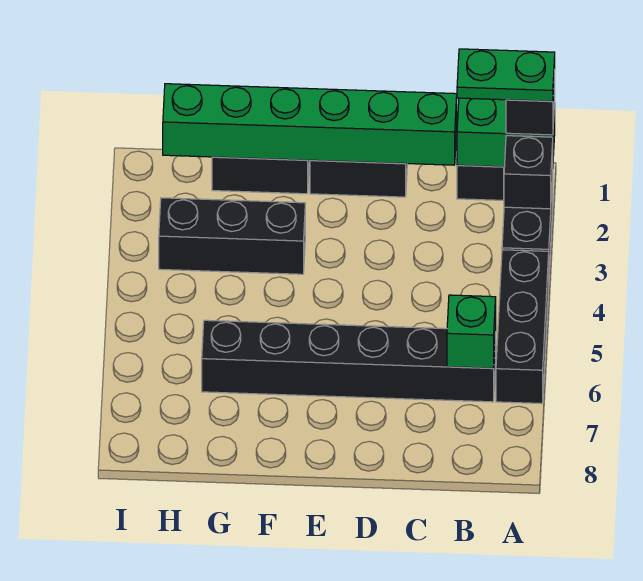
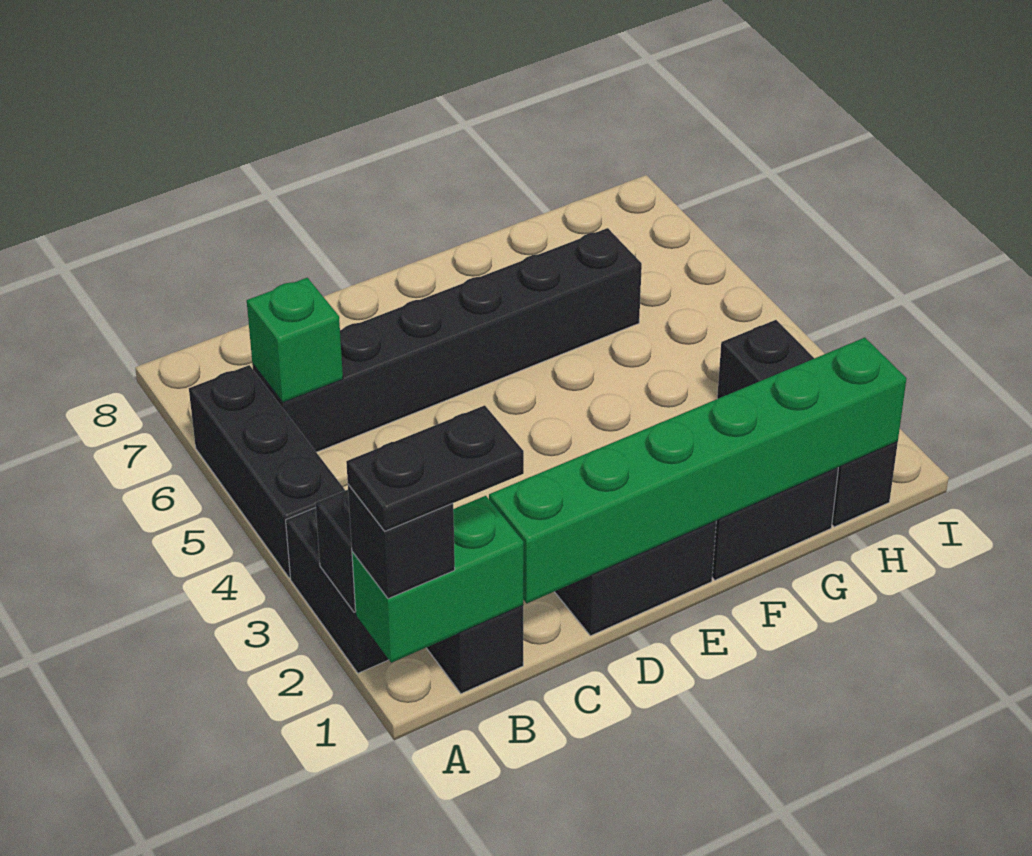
green plate A1:B1 level 4 -> black plate A1:B1 level 4
black brick F3:H3 level 1 -> black brick H1:H3 level 1

